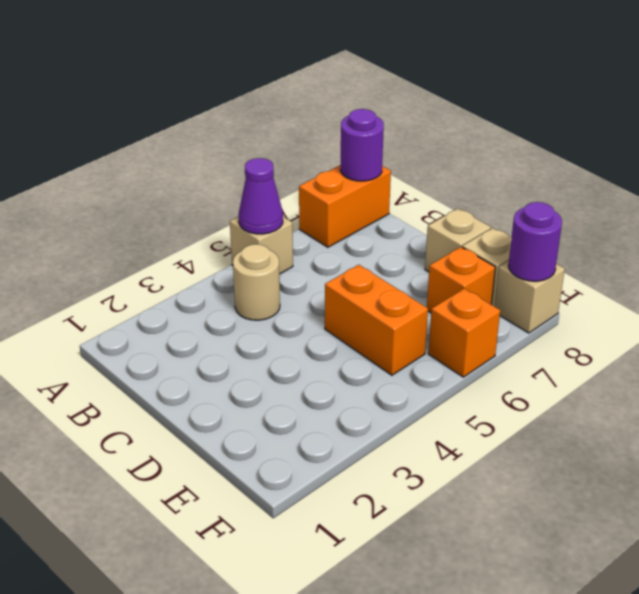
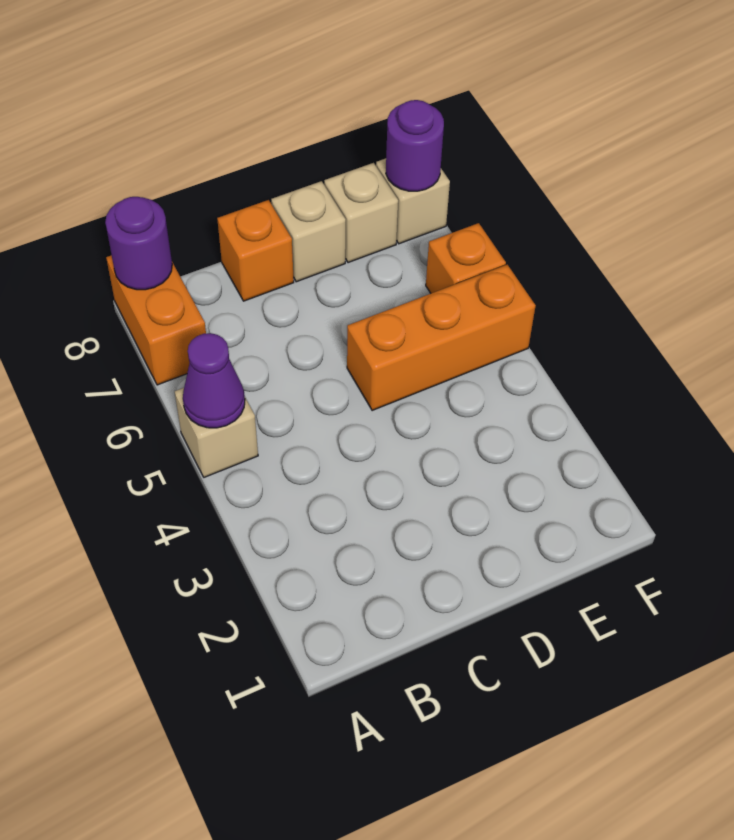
tan round brick B4 level 1 -> none
orange brick D5:E5 level 1 -> orange brick D5:F5 level 1
orange brick E7 level 1 -> orange brick C8 level 1

